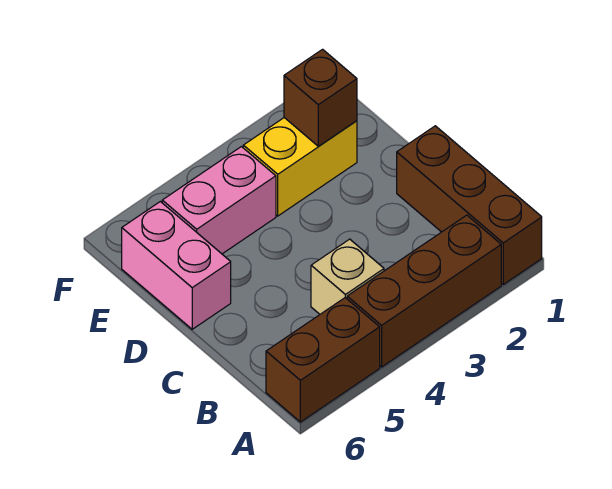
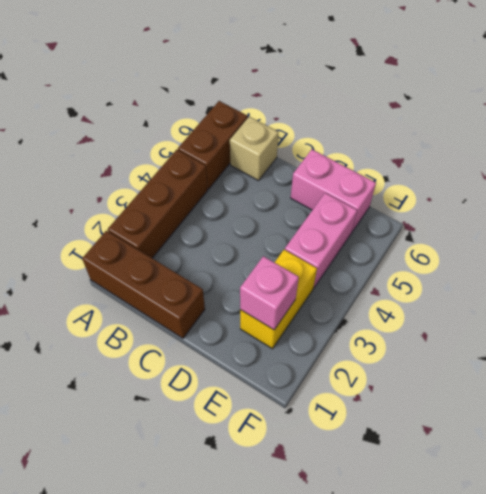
tan brick B4 level 1 -> tan brick B6 level 1
brown brick E2 level 2 -> pink brick E2 level 2

